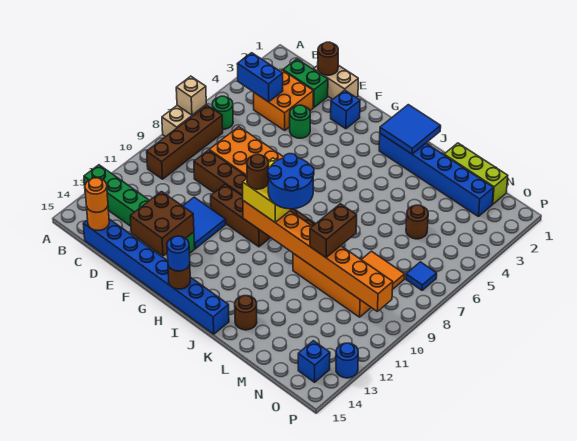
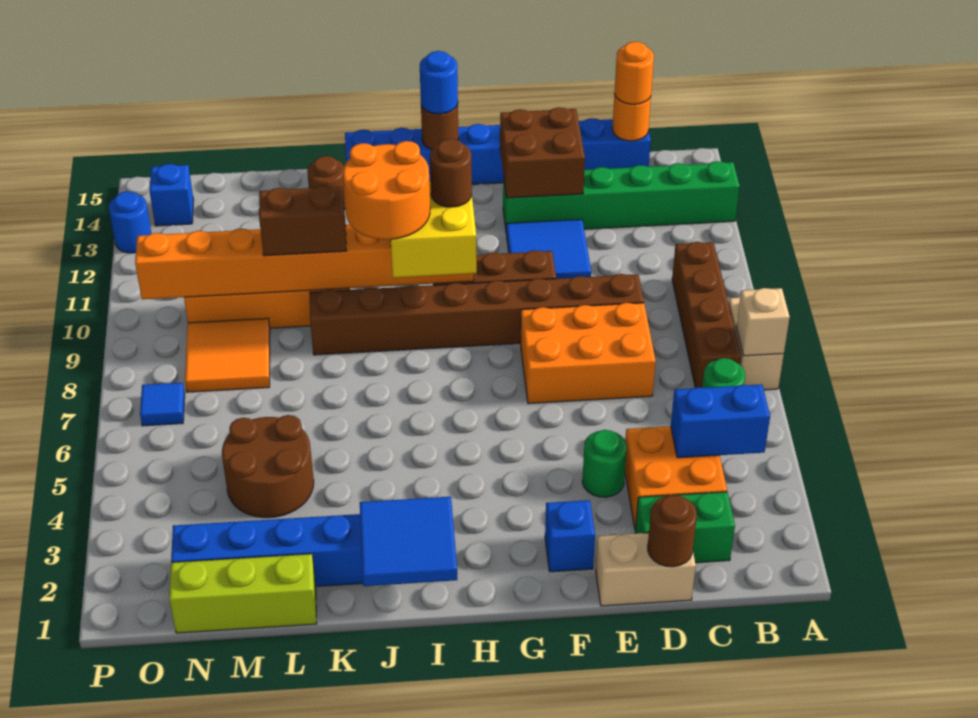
blue round brick I9:J10 level 4 -> orange round brick I9:J10 level 4
brown brick L9:L10 level 3 -> brown brick K10:L10 level 3
brown round brick M5 level 1 -> brown round brick L4:M5 level 1

